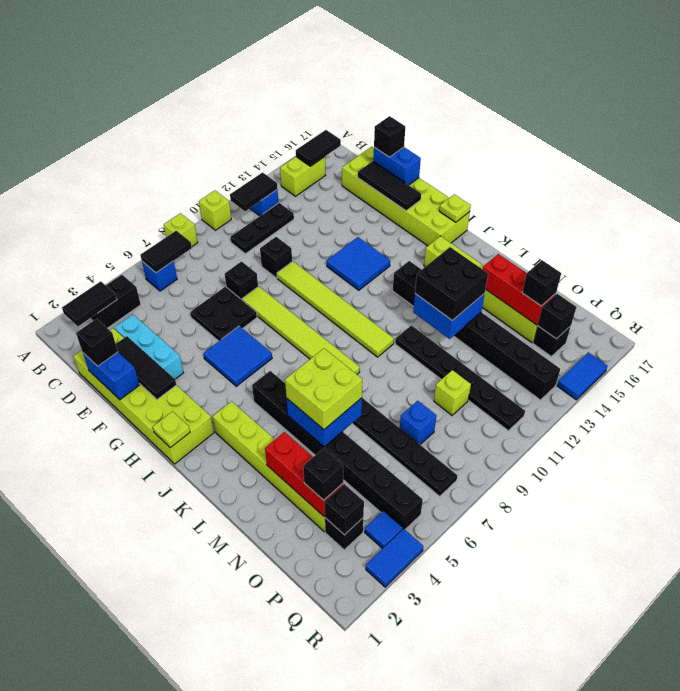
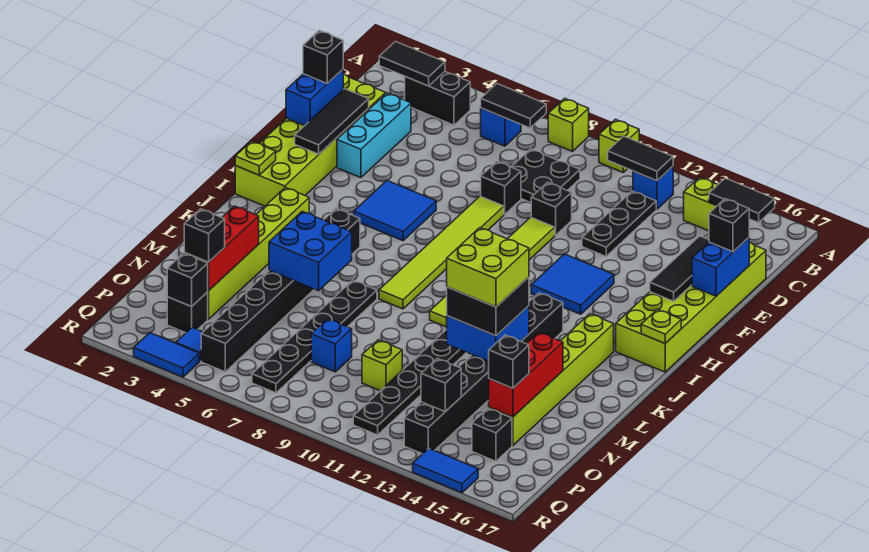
black plate C10:C12 level 1 -> black plate C12:E12 level 1
black plate E6:F7 level 1 -> black plate C8:D9 level 1
lime brick L5:M6 level 3 -> lime brick L12:M13 level 4
black brick P15 level 2 -> black brick P13 level 2

